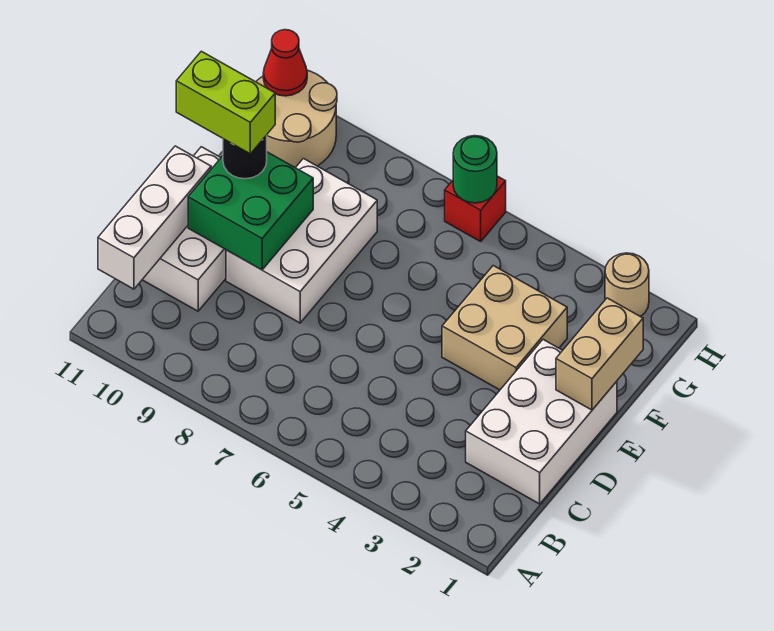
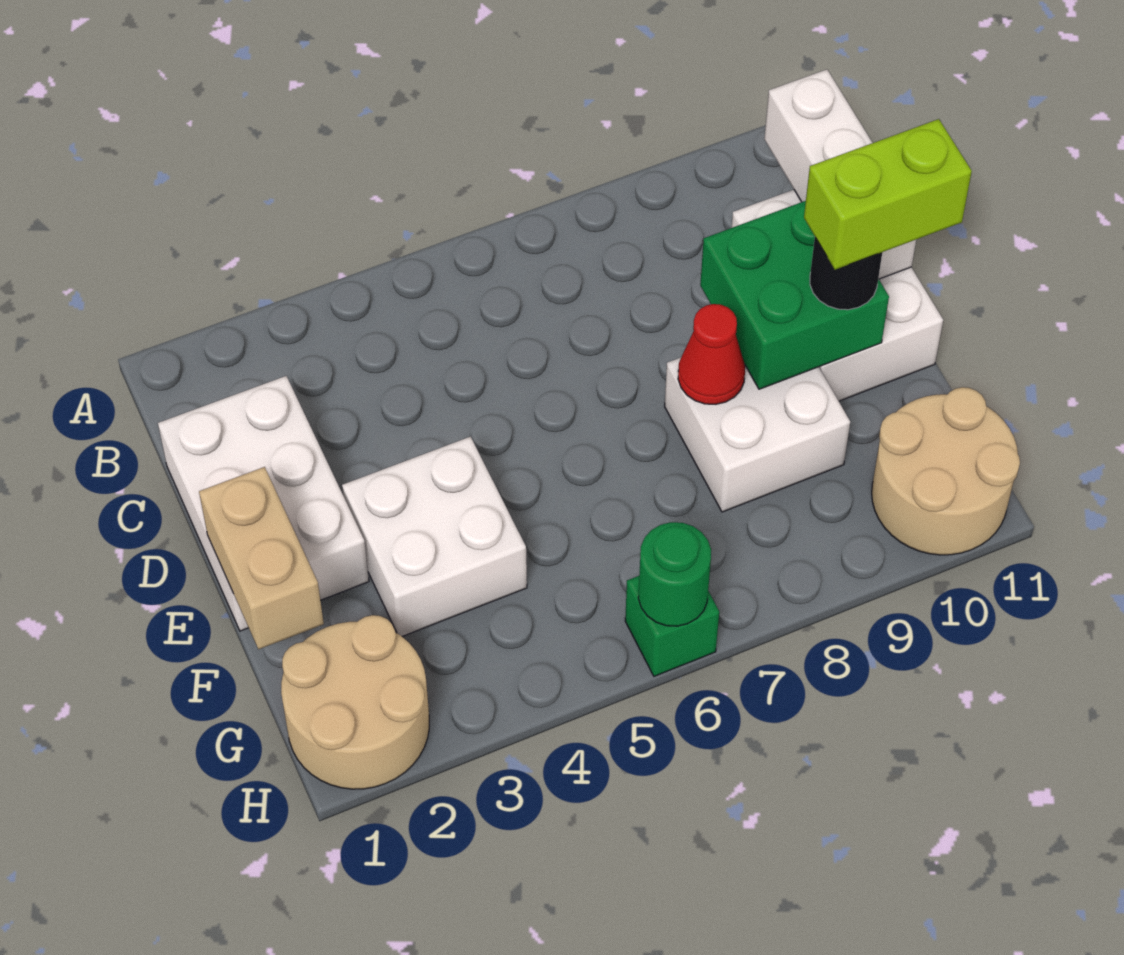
white brick D8:F9 level 1 -> white brick E8:F9 level 1
tan brick E3:F4 level 1 -> white brick E3:F4 level 1
tan round brick H2 level 1 -> tan round brick G1:H2 level 1
red brick H6 level 1 -> green brick H6 level 1
red cone H11 level 2 -> red cone E8 level 2

